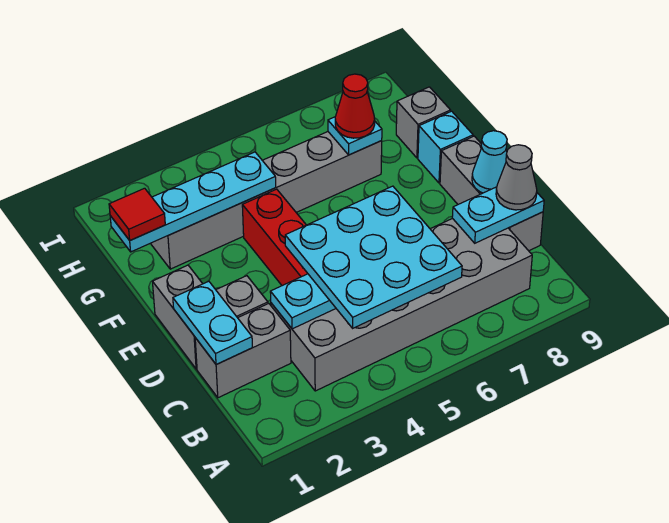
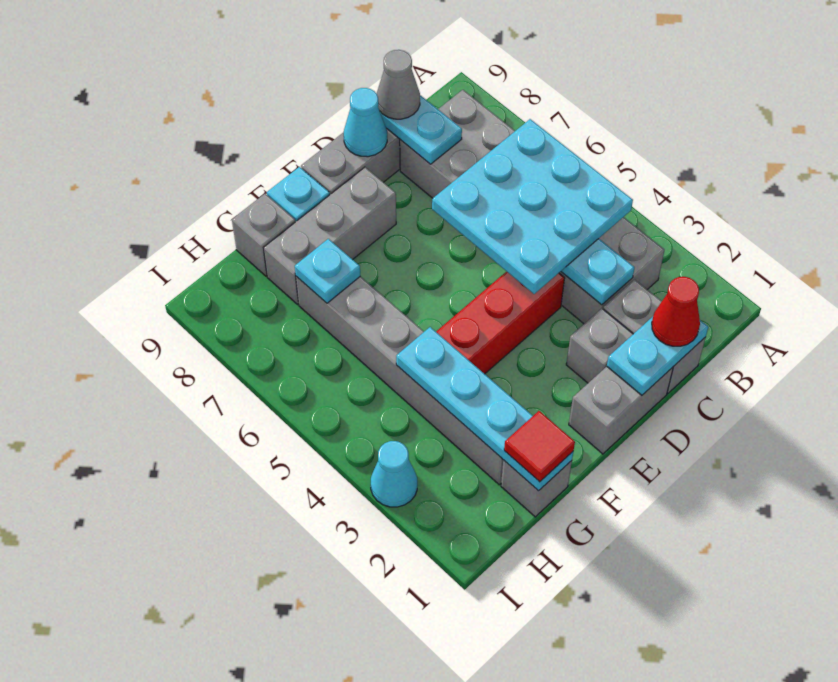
none -> grey brick E8:G8 level 1
none -> grey brick G1 level 1
red cone G7 level 3 -> red cone C1 level 3
none -> cyan cone I3 level 1

